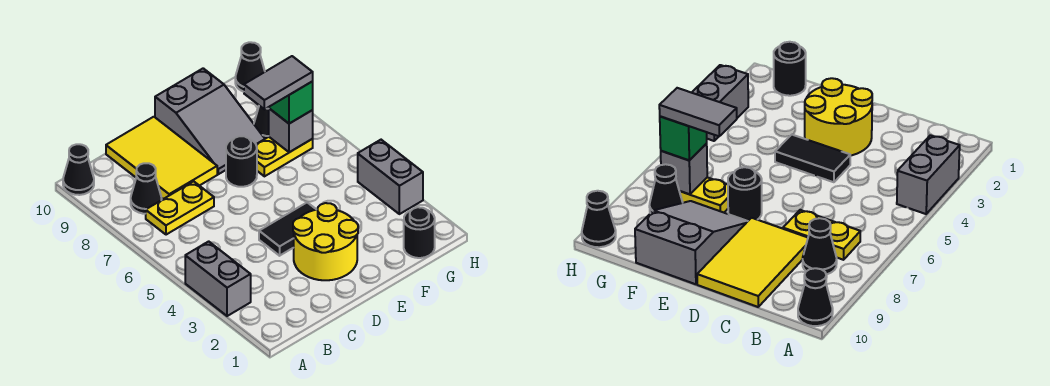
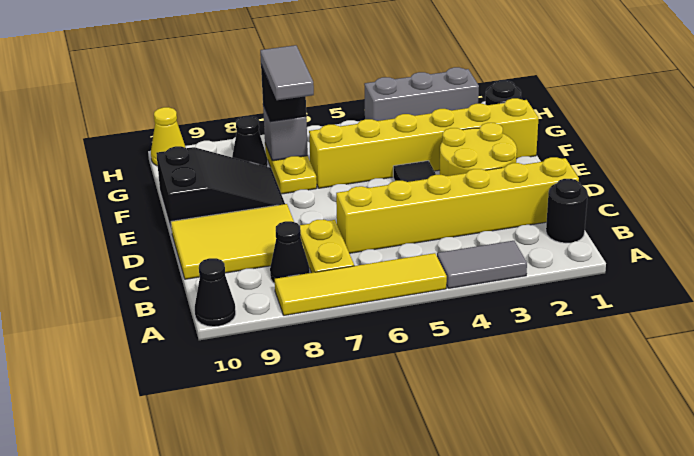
grey brick A3:A4 level 1 -> grey tile A3:A4 level 1
none -> yellow tile A5:A8 level 1
none -> yellow brick C1:C6 level 1
black round brick E7 level 1 -> black round brick B1 level 1
grey slope E8:F10 level 1 top 10 -> black slope E8:F10 level 1 top 10
none -> yellow brick F1:F6 level 1
green brick G7 level 3 -> black brick G7 level 3
grey brick H3:H4 level 1 -> grey brick H2:H4 level 1
black cone H10 level 1 -> yellow cone H10 level 1

